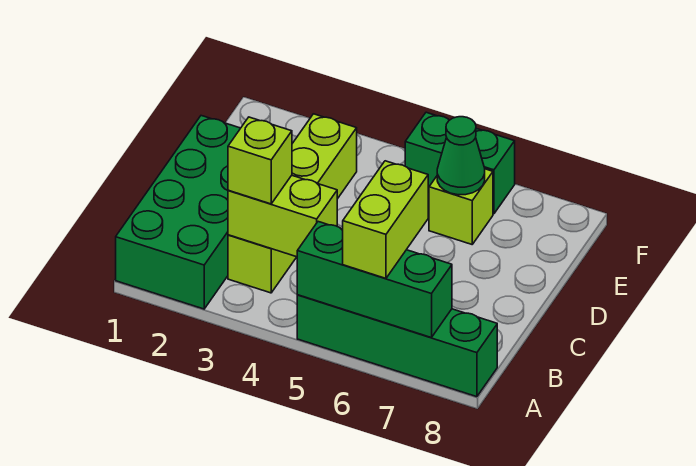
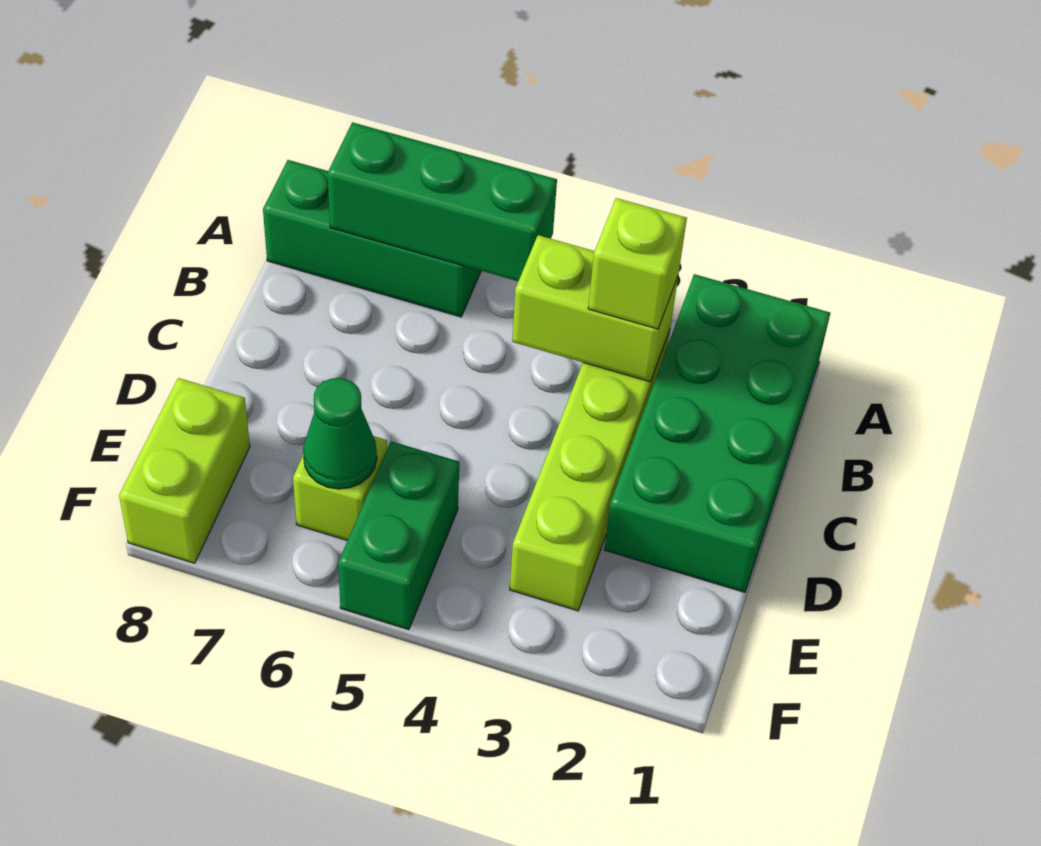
green brick A5:A8 level 1 -> green brick A6:A8 level 1
lime brick A6:B6 level 3 -> lime brick E8:F8 level 1
green brick F5:F6 level 1 -> green brick E5:F5 level 1

